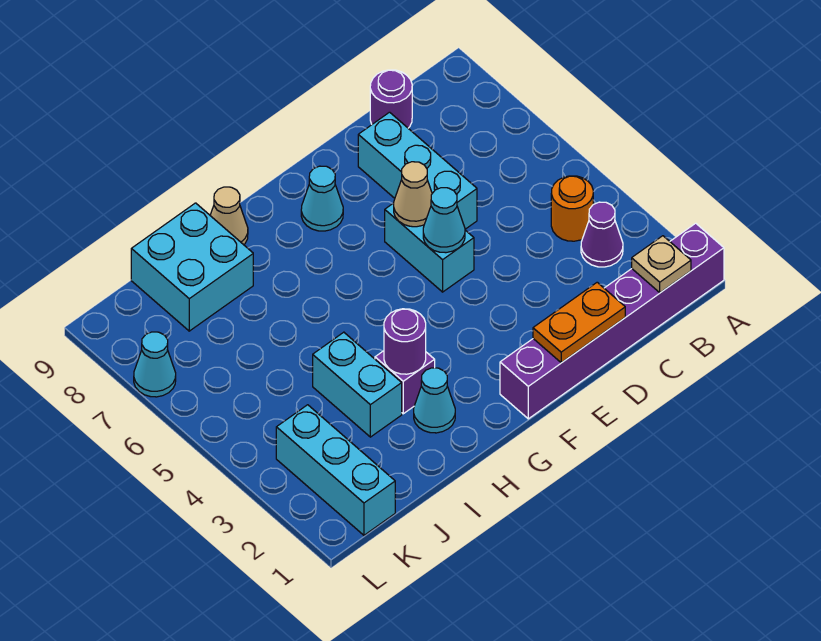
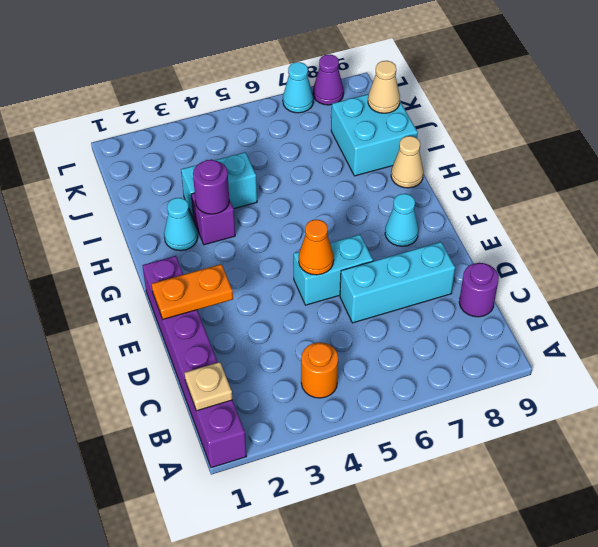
purple cone B3 level 1 -> purple cone L8 level 1
orange plate D1:E1 level 2 -> orange plate E1:E2 level 2
cyan cone E5 level 2 -> orange cone E5 level 2
tan cone E6 level 2 -> tan cone J9 level 2
cyan brick K1:K3 level 1 -> none

